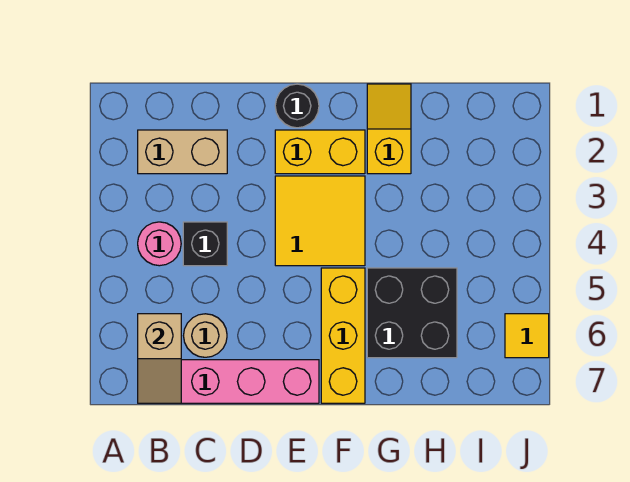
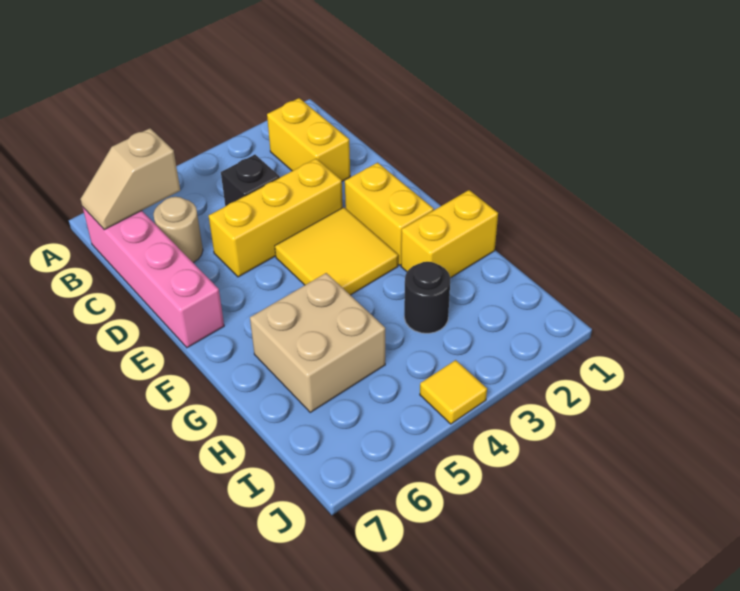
tan brick B2:C2 level 1 -> yellow brick B2:C2 level 1
pink round brick B4 level 1 -> none
black round brick E1 level 1 -> black round brick H3 level 1
yellow brick F5:F7 level 1 -> yellow brick D3:D5 level 1
yellow slope G1:G2 level 1 top 2 -> yellow brick G1:G2 level 1
black brick G5:H6 level 1 -> tan brick G5:H6 level 1
yellow tile J6 level 1 -> yellow tile J4 level 1

